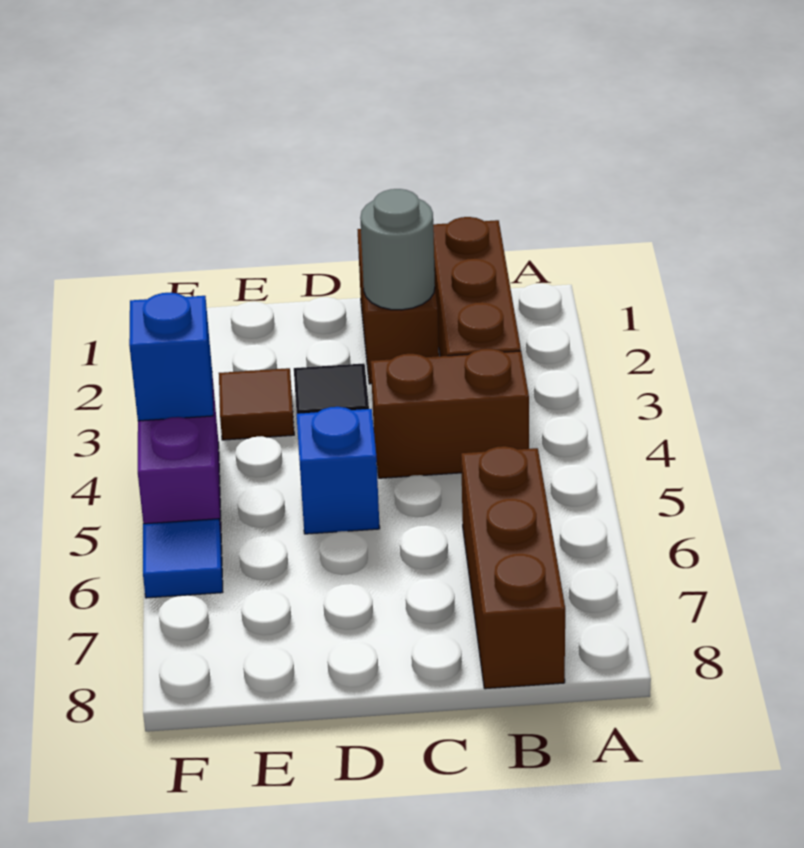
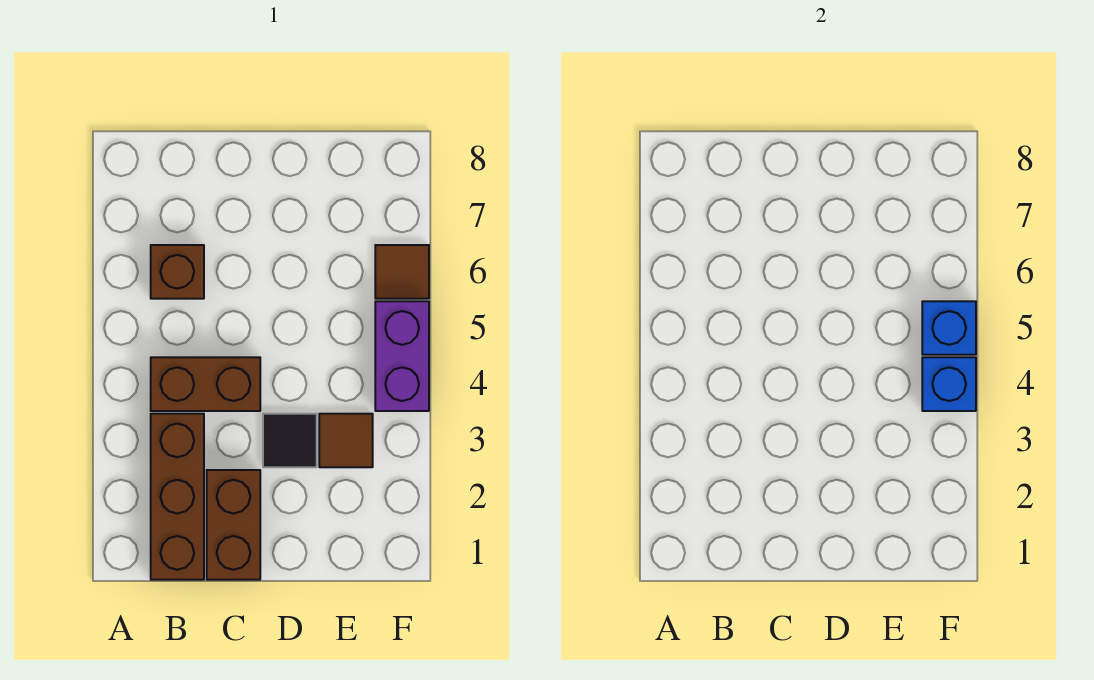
brown brick B6:B8 level 1 -> brown brick B6 level 1
grey round brick C2 level 2 -> none
blue brick D5 level 1 -> blue brick F5 level 2
blue tile F6 level 1 -> brown tile F6 level 1

